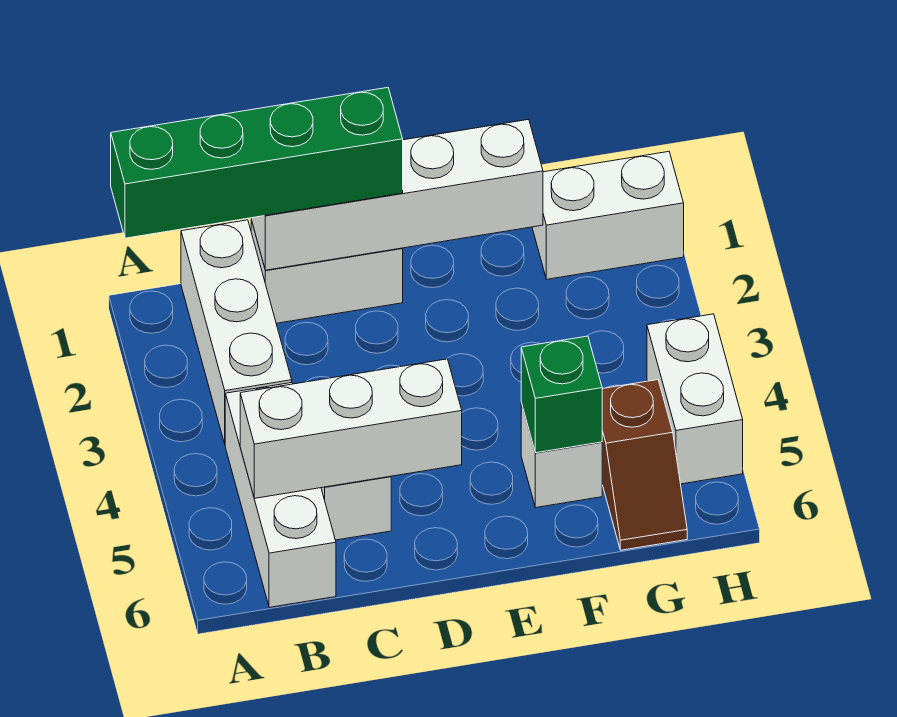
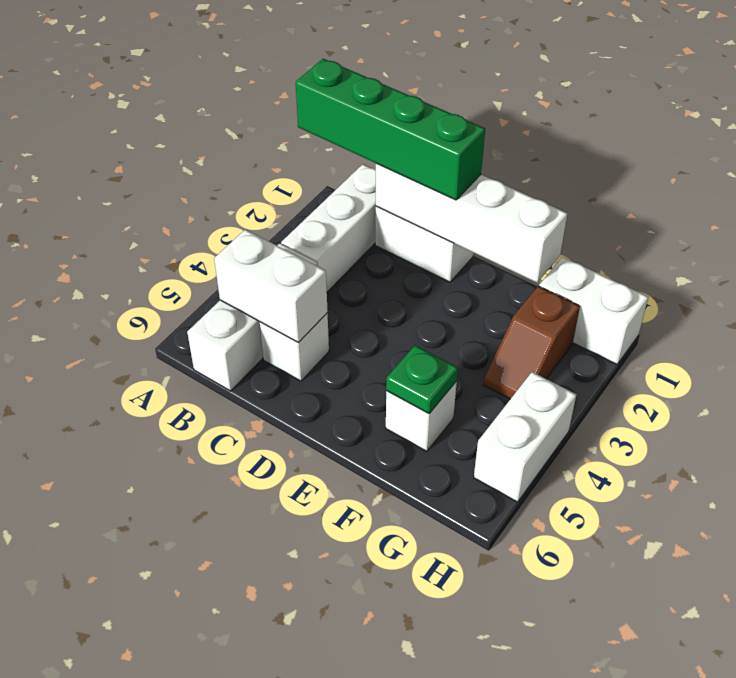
white brick B5:D5 level 2 -> white brick B5:C5 level 2
green brick F5 level 2 -> green plate F5 level 2
brown slope G5:G6 level 1 top 5 -> brown slope G2:G3 level 1 top 2

